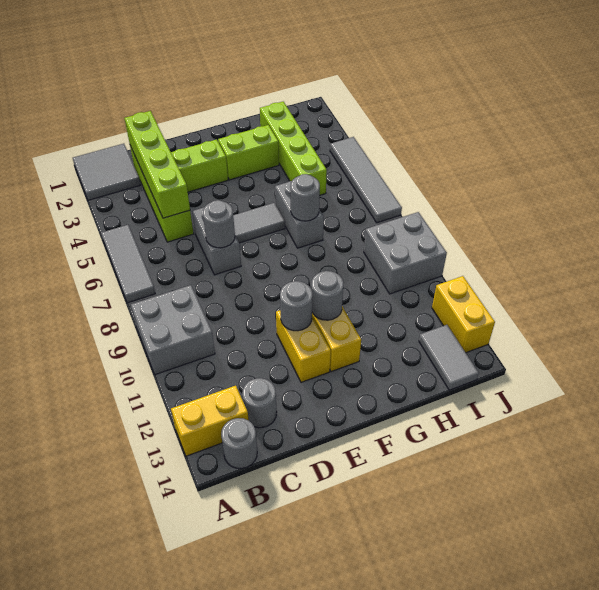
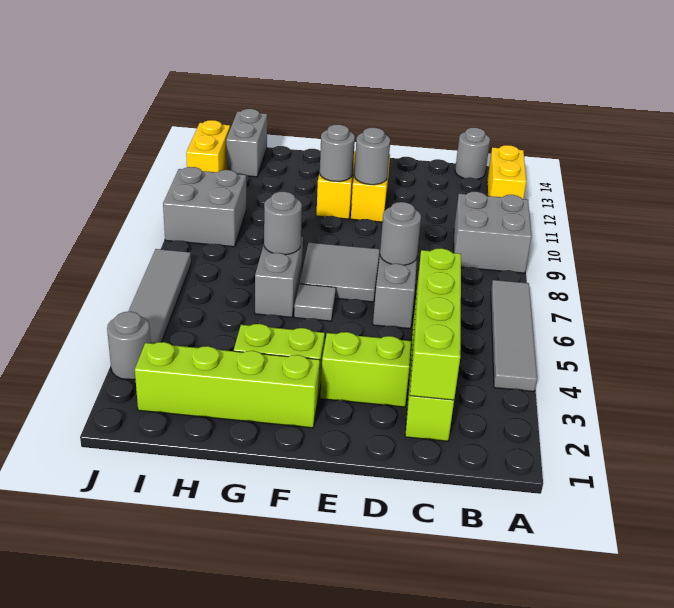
grey tile A1:B2 level 1 -> grey tile E7:F8 level 1
grey tile A5:A7 level 1 -> grey tile A4:A7 level 1
yellow brick A13:B13 level 1 -> yellow brick A12:A13 level 1
grey round brick C13 level 1 -> grey round brick J3 level 1
grey tile E6:F6 level 1 -> grey tile F6 level 1
lime brick H2:H5 level 1 -> lime brick F2:I2 level 1
grey tile I13:I14 level 1 -> grey brick I13:I14 level 1

